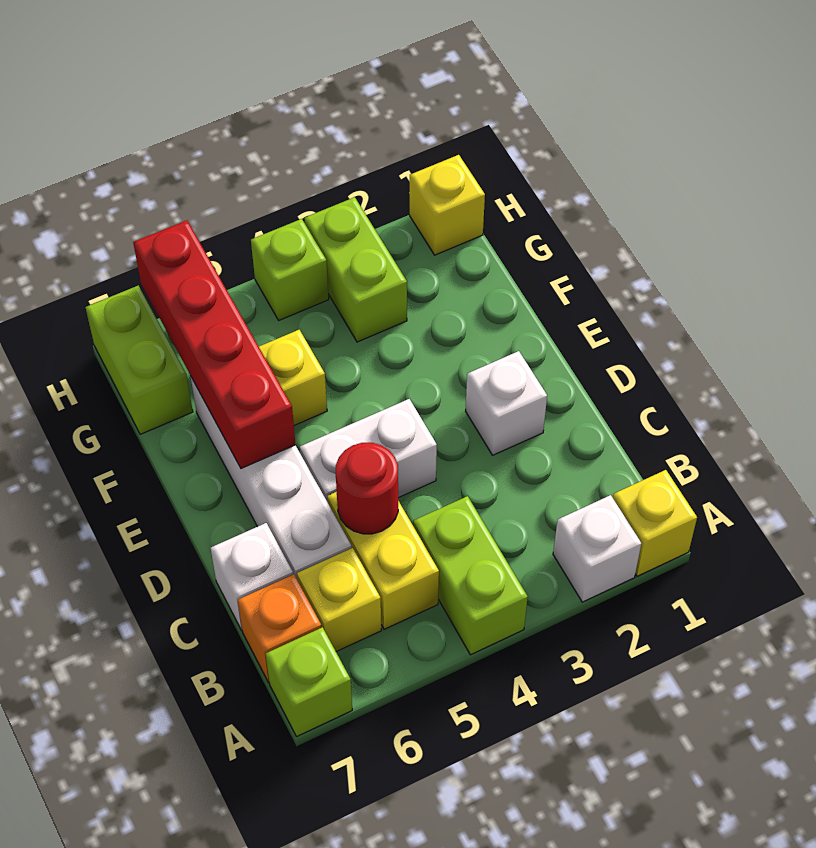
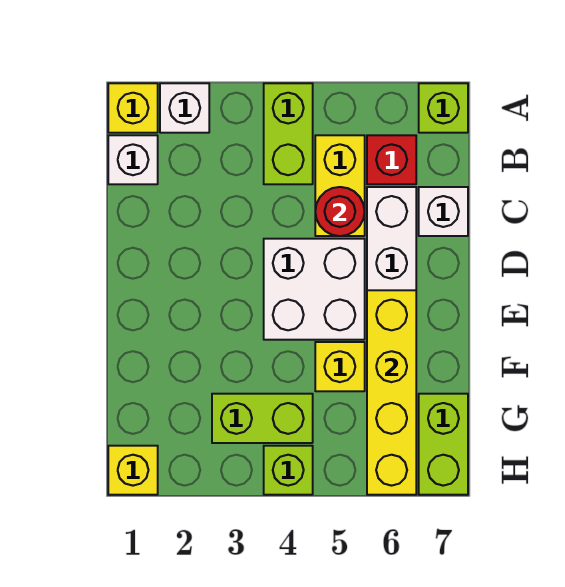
yellow brick B6 level 1 -> red brick B6 level 1
orange brick B7 level 1 -> none
white brick D2 level 1 -> white brick B1 level 1
white brick D4:D5 level 1 -> white brick D4:E5 level 1
red brick E6:H6 level 2 -> yellow brick E6:H6 level 2
lime brick G3:H3 level 1 -> lime brick G3:G4 level 1

